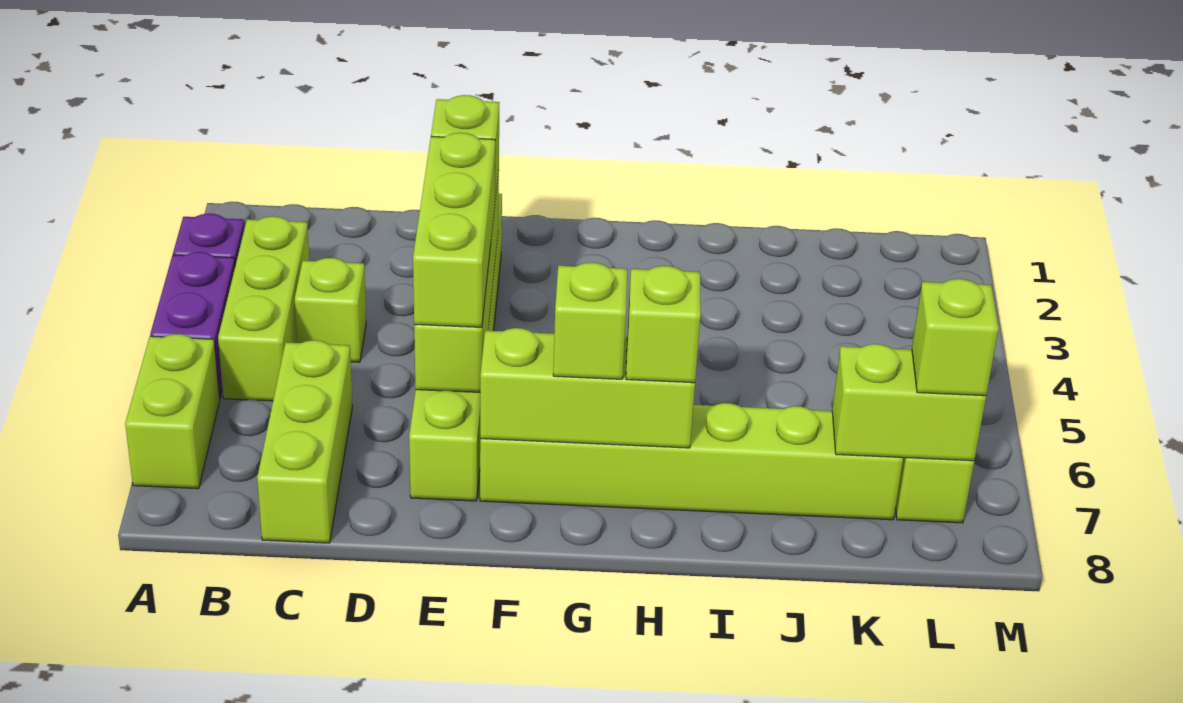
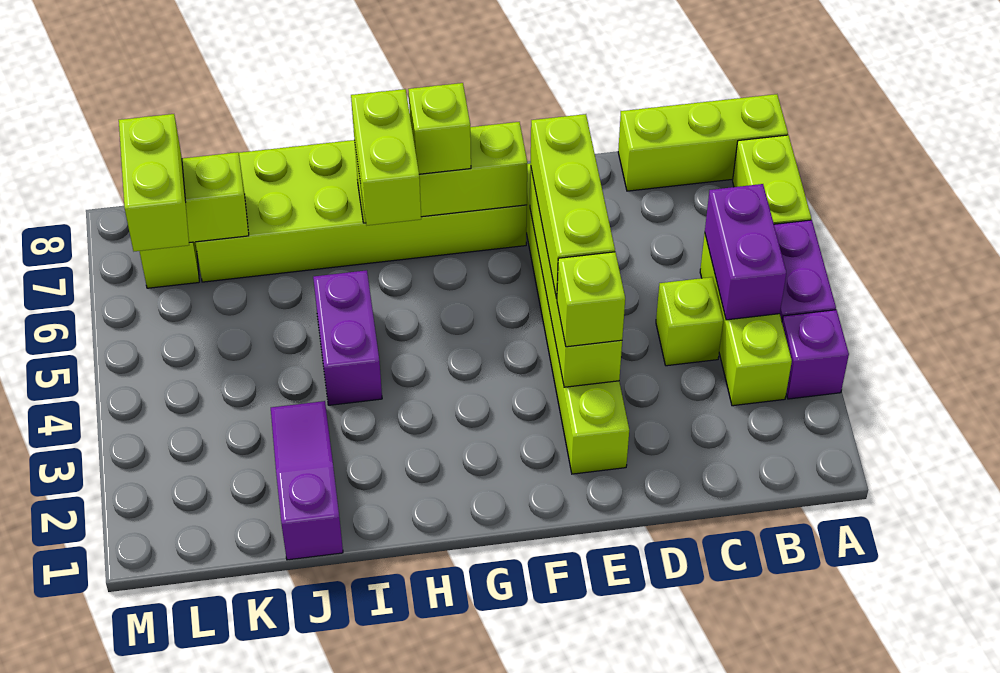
none -> purple brick B4:B5 level 2
lime brick C6:C8 level 1 -> lime brick A8:C8 level 1
lime brick F7:K7 level 1 -> lime brick F7:K8 level 1
lime brick H7 level 3 -> lime brick H6:H7 level 3
none -> purple brick I4:I5 level 1
none -> purple slope J1:J3 level 1 top 1
lime brick L7 level 3 -> lime brick L6:L7 level 3

